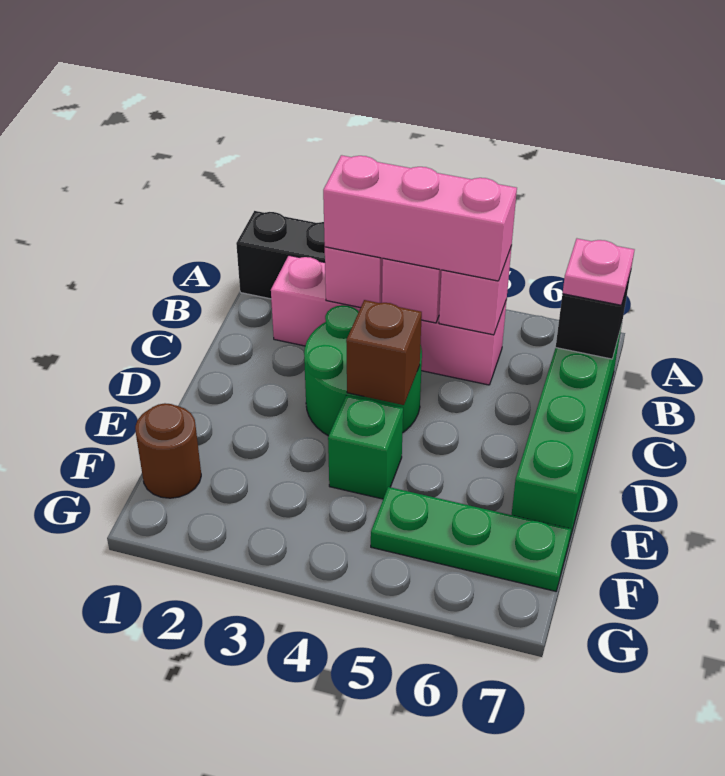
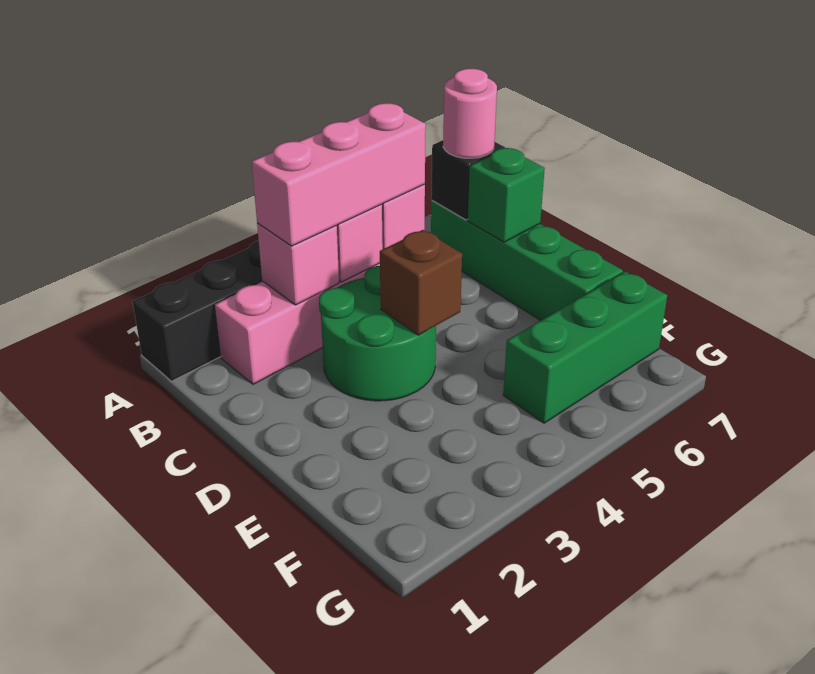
pink plate B7 level 3 -> pink round brick B7 level 3
green brick E4 level 1 -> green brick C7 level 2
brown round brick F1 level 1 -> none
green plate F5:F7 level 1 -> green brick F5:F7 level 1

